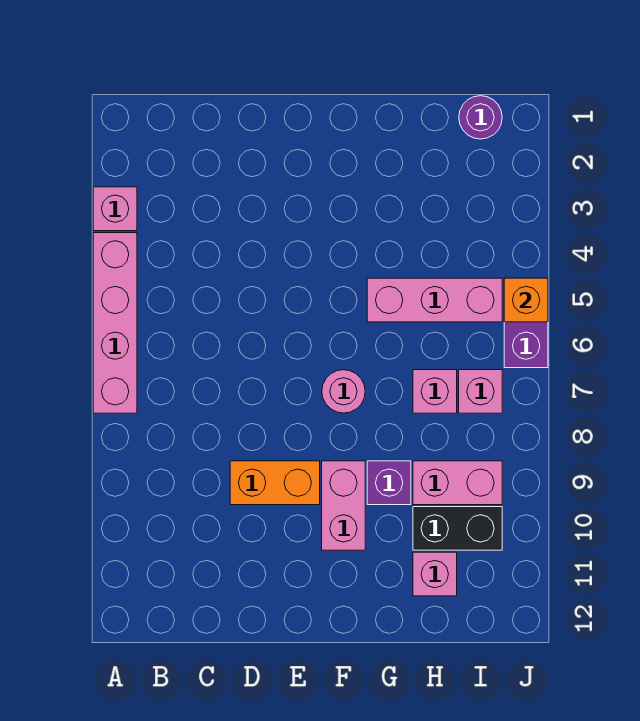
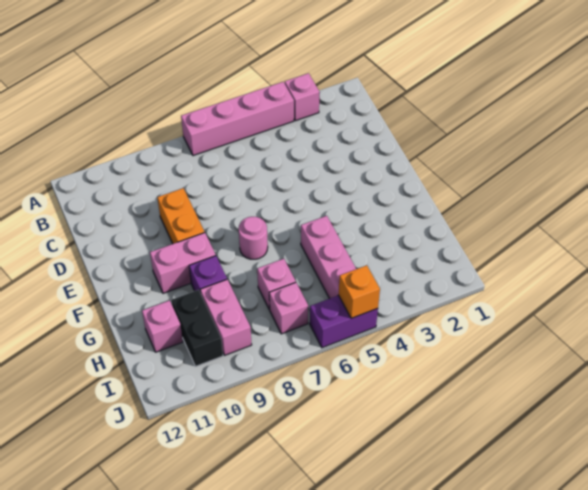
purple round brick I1 level 1 -> none

